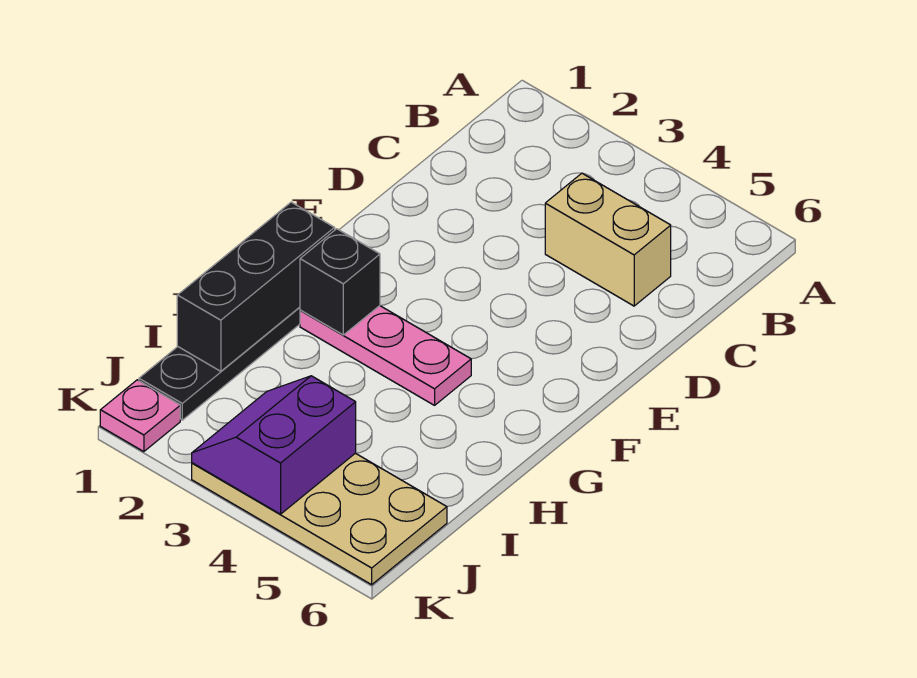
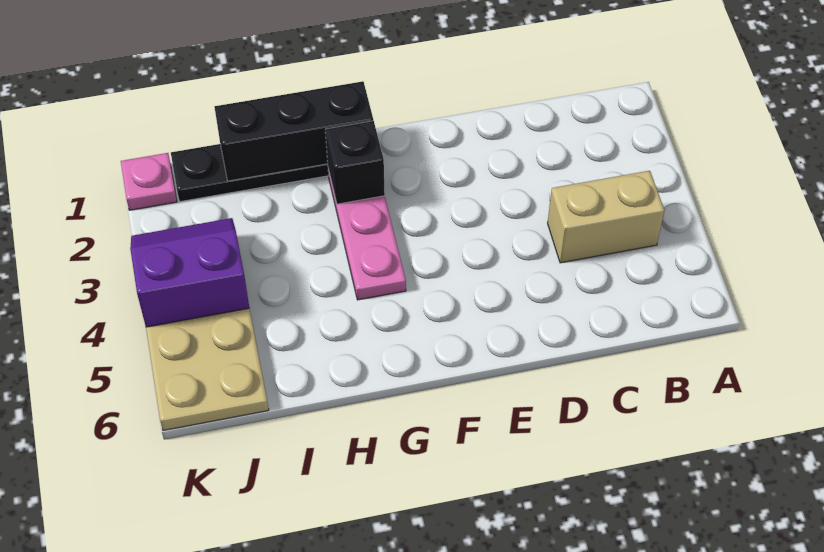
tan brick C4:C5 level 1 -> tan brick B4:C4 level 1

